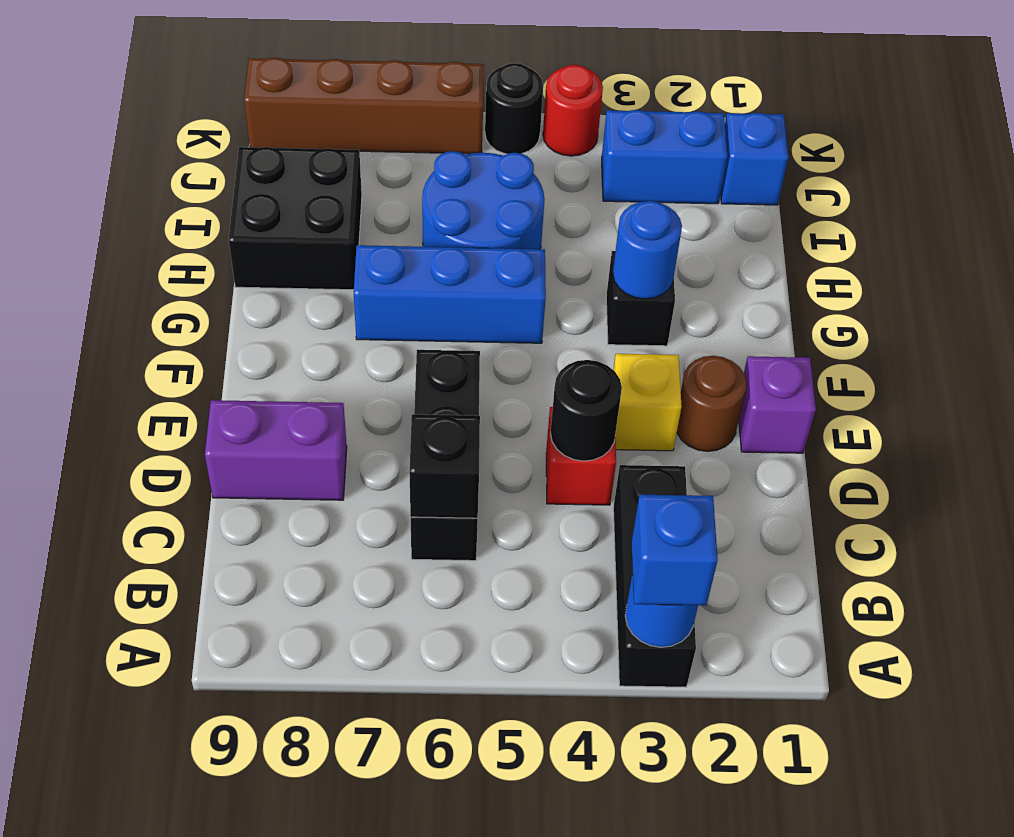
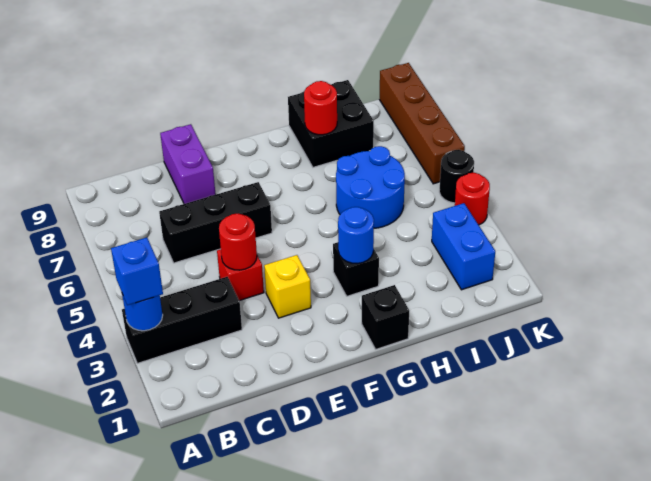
black brick C6 level 2 -> black brick G1 level 1
black round brick D4 level 2 -> red round brick D4 level 2
purple brick E1 level 1 -> none
brown round brick E2 level 1 -> none
blue brick G5:G7 level 1 -> none
none -> red round brick H8 level 2
blue brick J1 level 1 -> none

